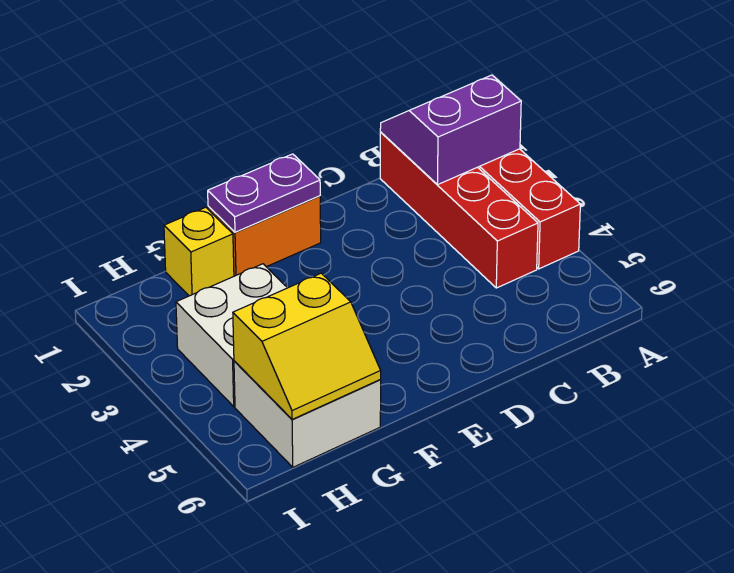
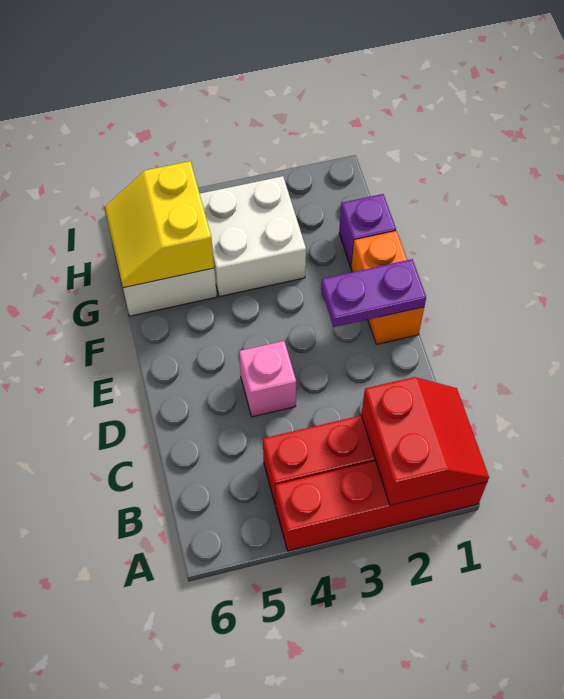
purple slope A1:B2 level 2 top 2 -> red slope A1:B2 level 2 top 2
none -> pink brick D4 level 1
purple plate E1:F1 level 2 -> purple plate E1:E2 level 2
yellow brick G1 level 1 -> purple brick G1 level 1

